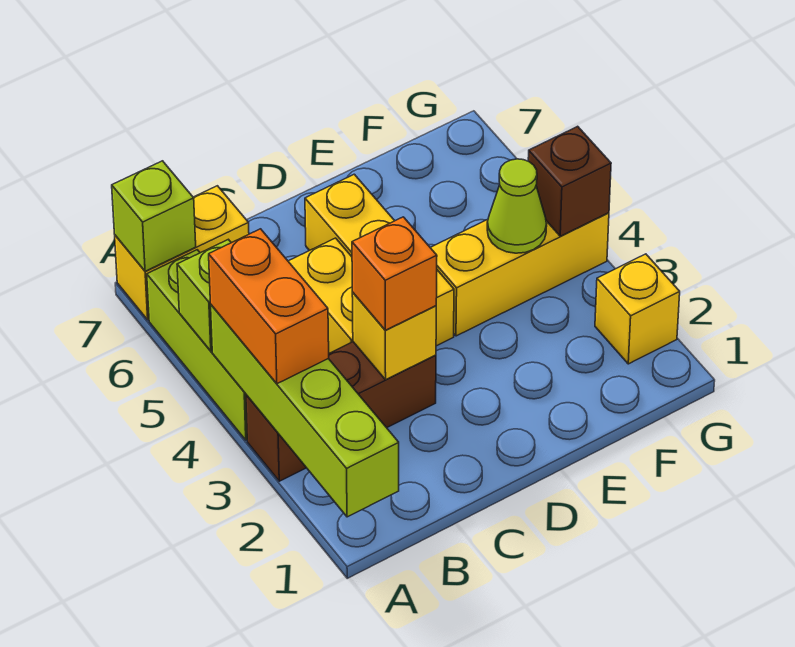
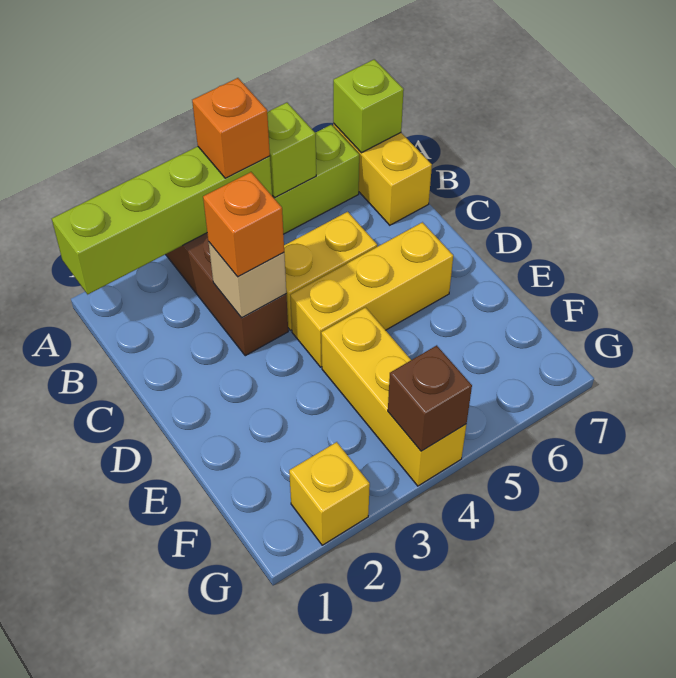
orange brick A3:A4 level 3 -> orange brick A4 level 3
yellow brick C3 level 2 -> tan brick C3 level 2
lime cone F4 level 2 -> none

